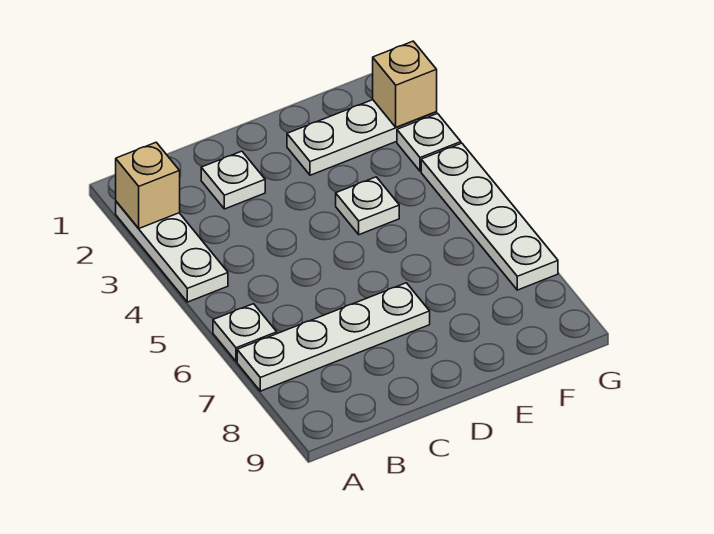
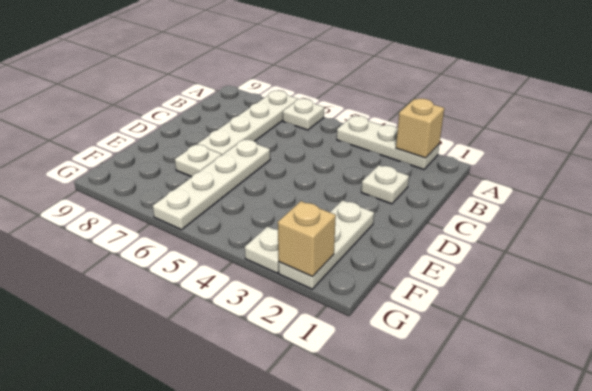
white plate E4 level 1 -> white plate E7 level 1
white plate G4:G7 level 1 -> white plate D6:G6 level 1

